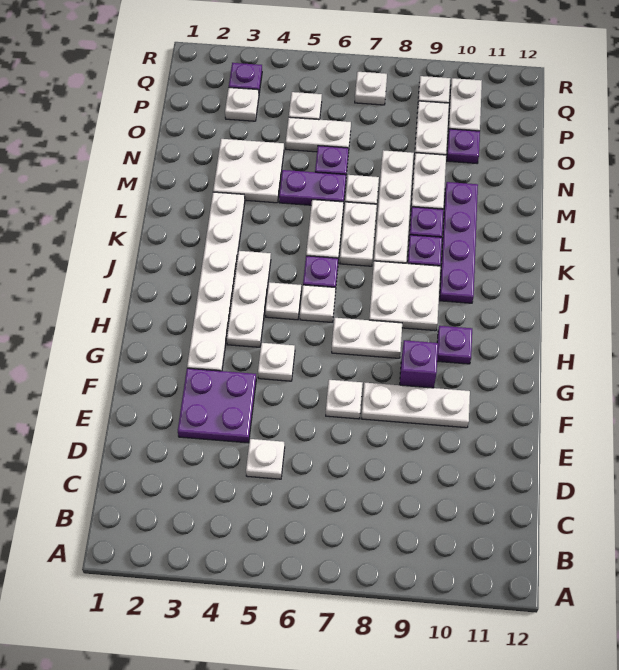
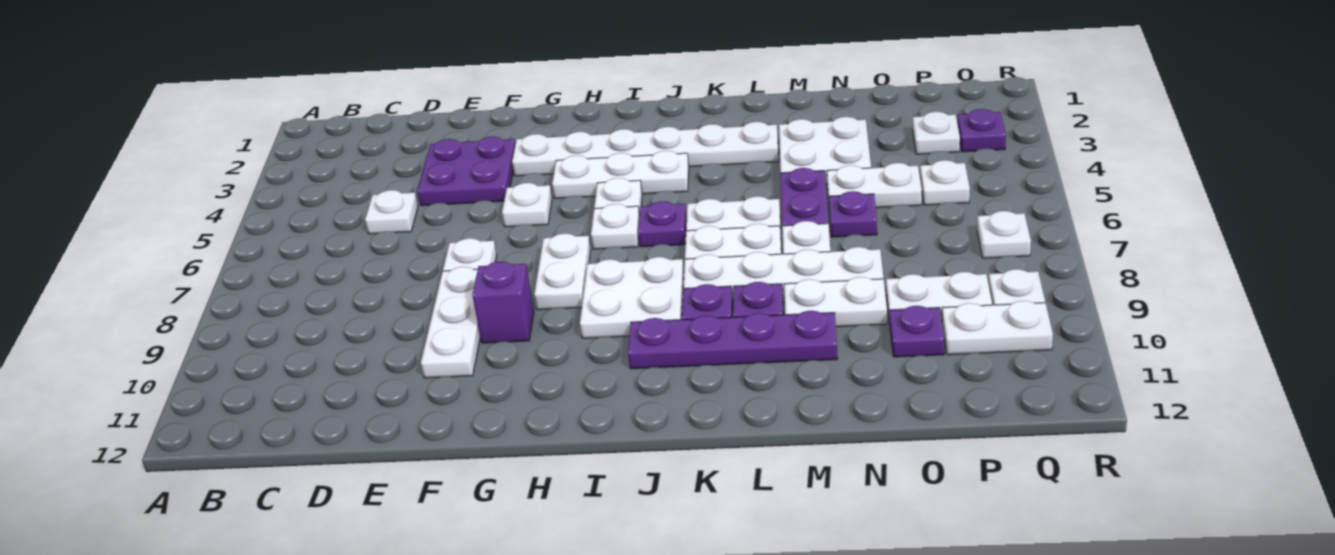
purple plate H10 level 1 -> none
white plate O5:O6 level 1 -> white plate N5:O5 level 1

